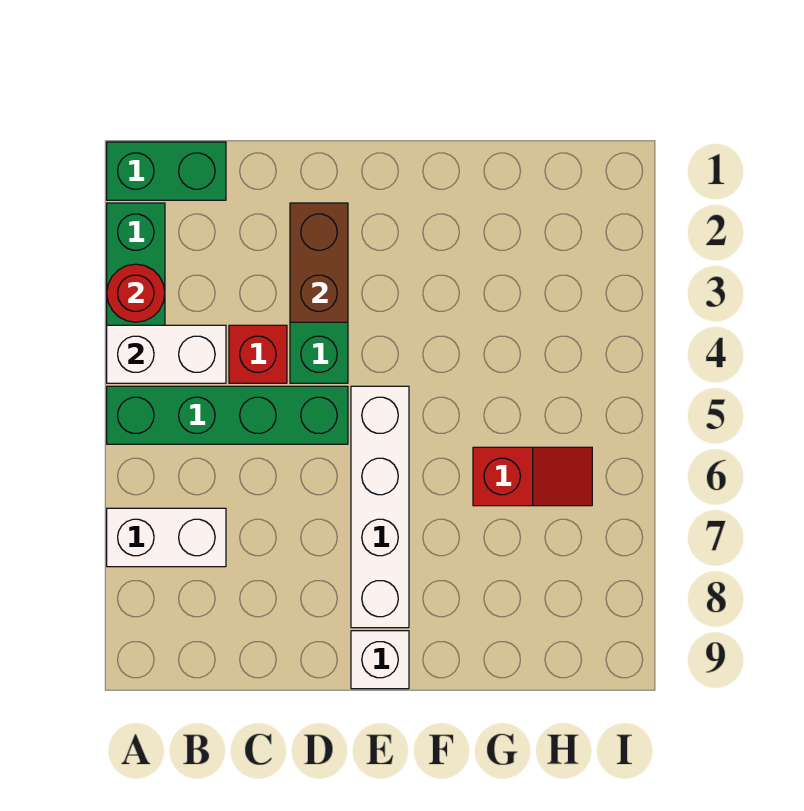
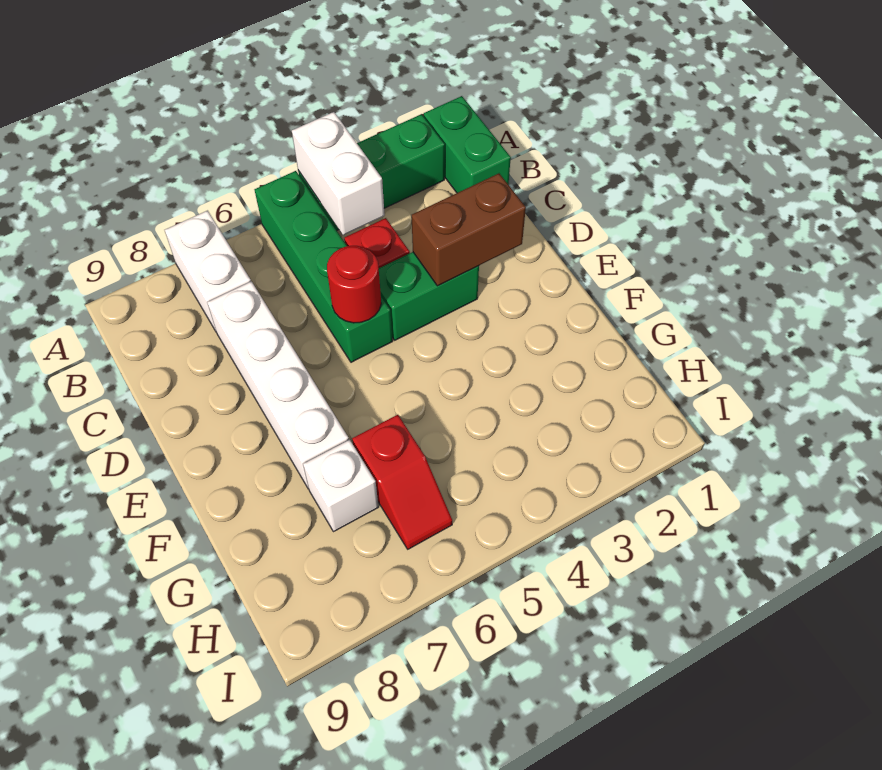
red round brick A3 level 2 -> red round brick D5 level 2
white brick E5:E8 level 1 -> white brick C7:F7 level 1
white brick E9 level 1 -> white brick G7 level 1

